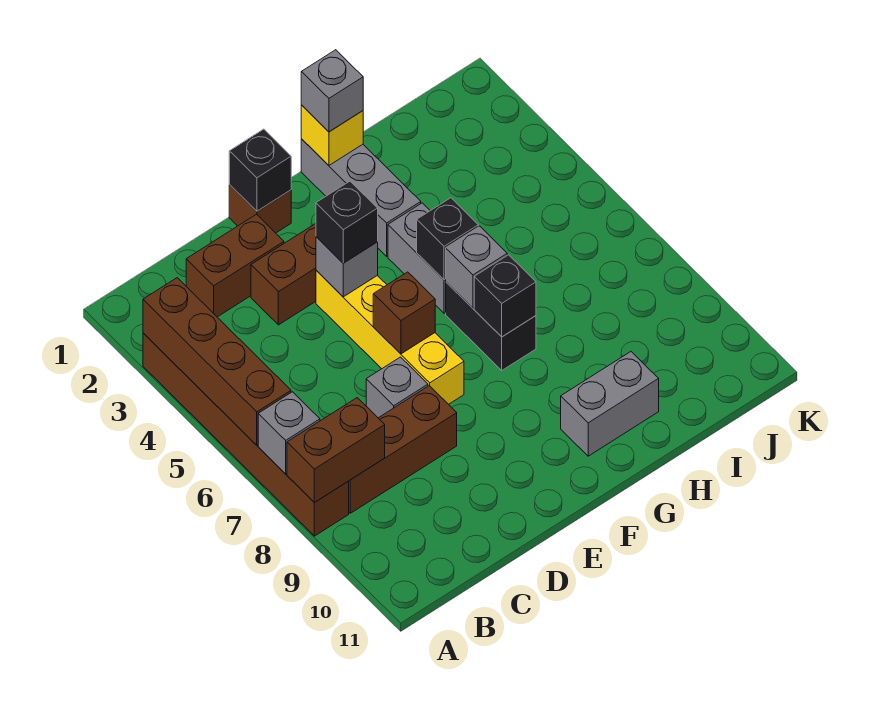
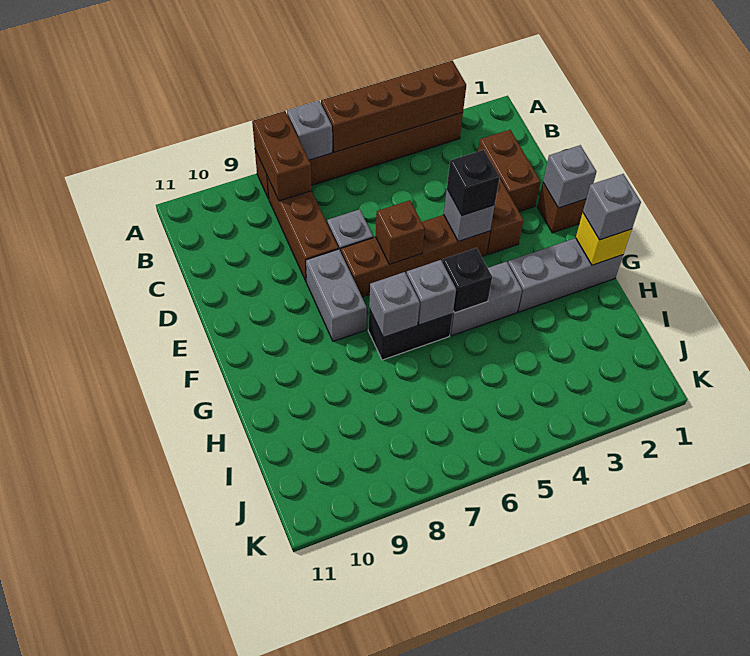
black brick E1 level 2 -> grey brick E1 level 2
yellow brick E4:E7 level 1 -> brown brick E4:E7 level 1
black brick G7 level 2 -> grey brick G7 level 2
grey brick G10:H10 level 1 -> grey brick E8:F8 level 1

